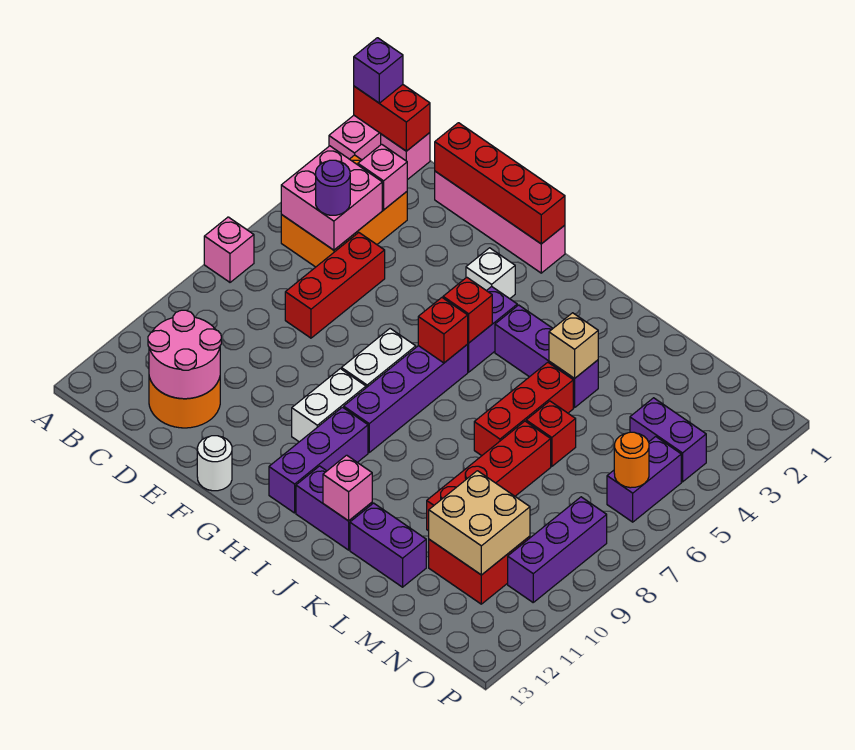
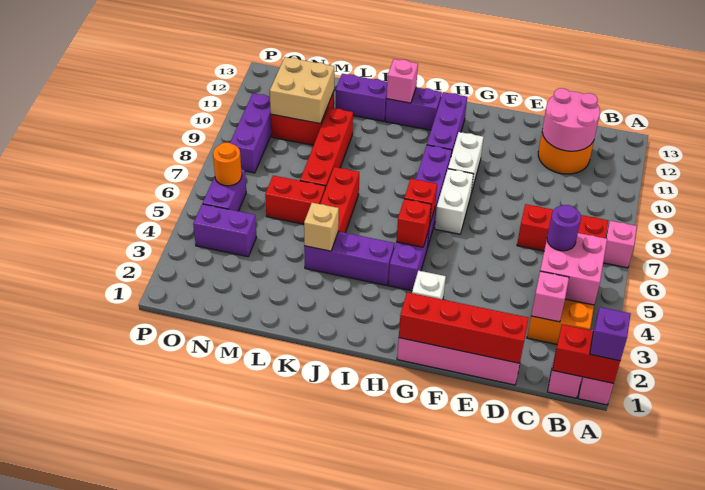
red brick D5:D7 level 1 -> red brick B7:D7 level 1
white round brick F13 level 1 -> none
red brick L6 level 1 -> red brick L6:M6 level 1

